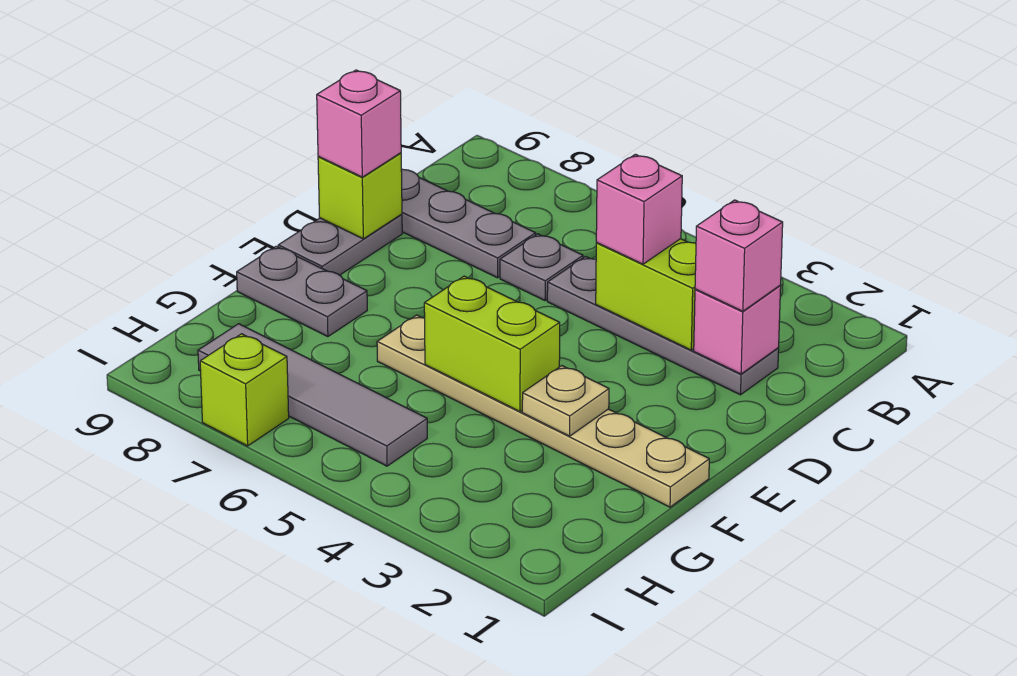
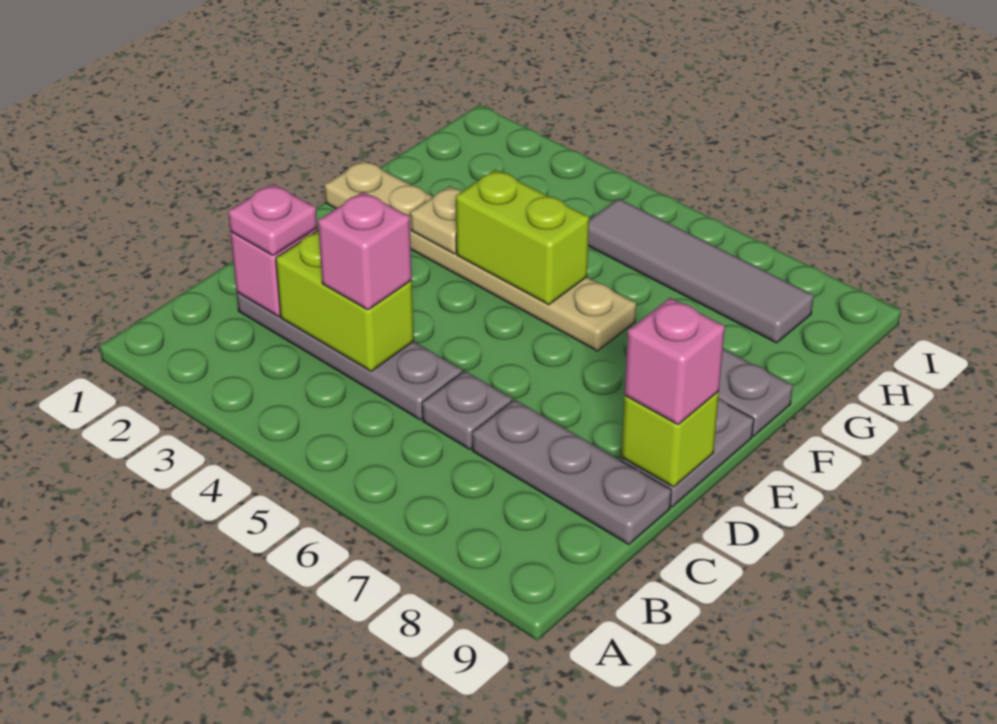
pink brick C2 level 3 -> pink plate C2 level 3
lime brick I7 level 1 -> none

